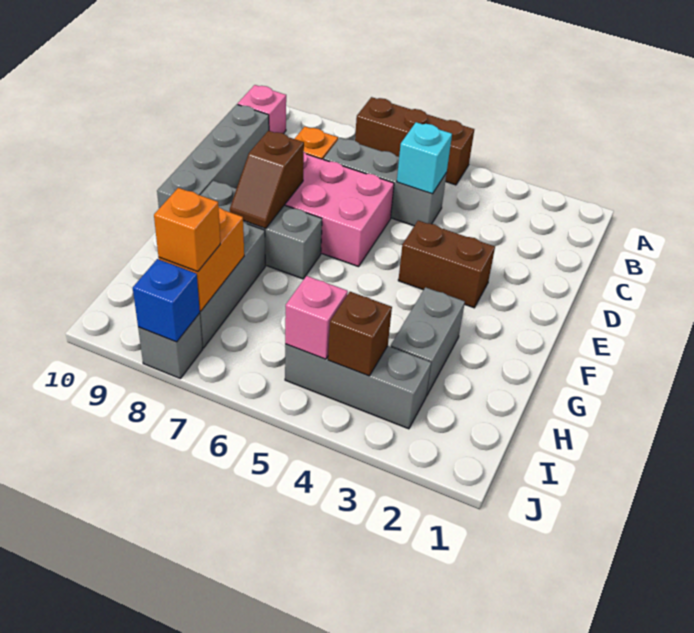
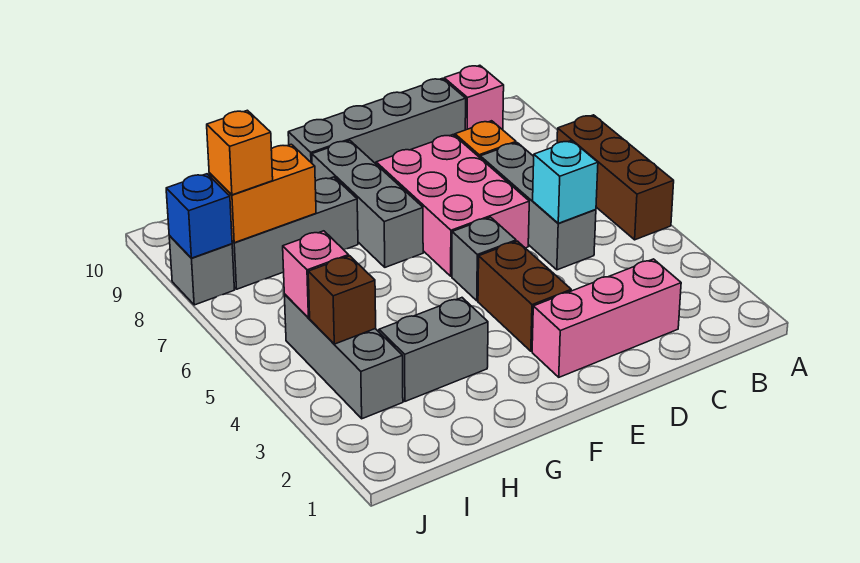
none -> pink brick C2:E2 level 1
none -> grey brick E5 level 1
brown slope E8:F8 level 2 top E -> none

